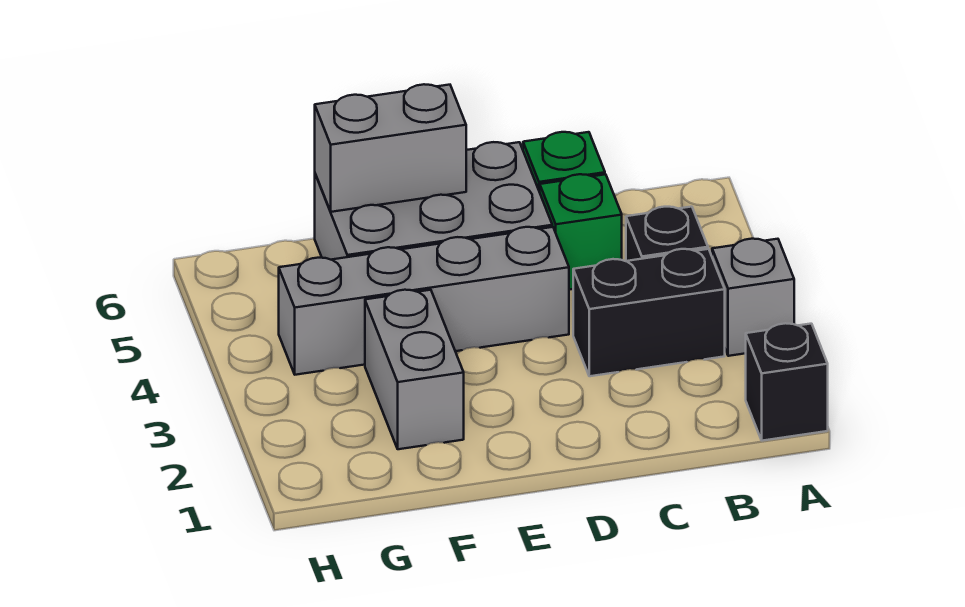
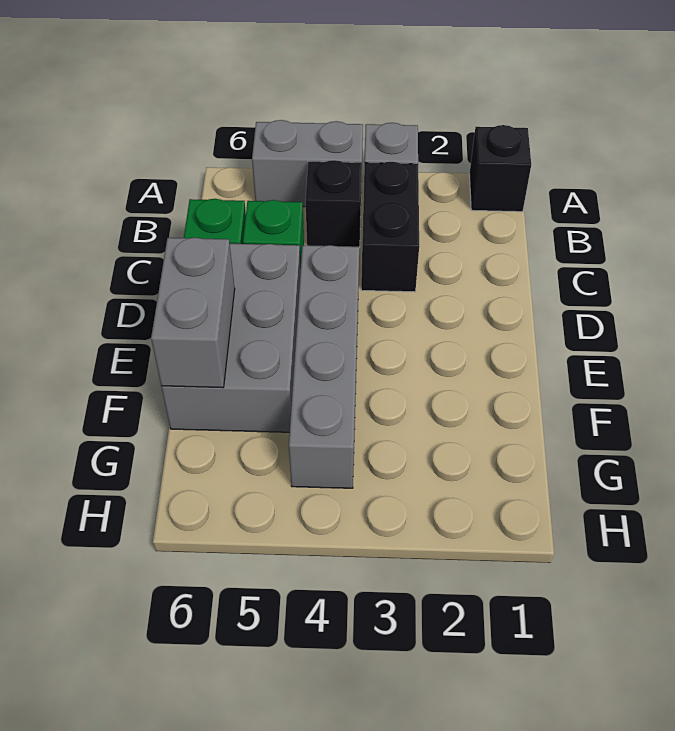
grey brick F2:F3 level 1 -> grey brick A4:A5 level 1

